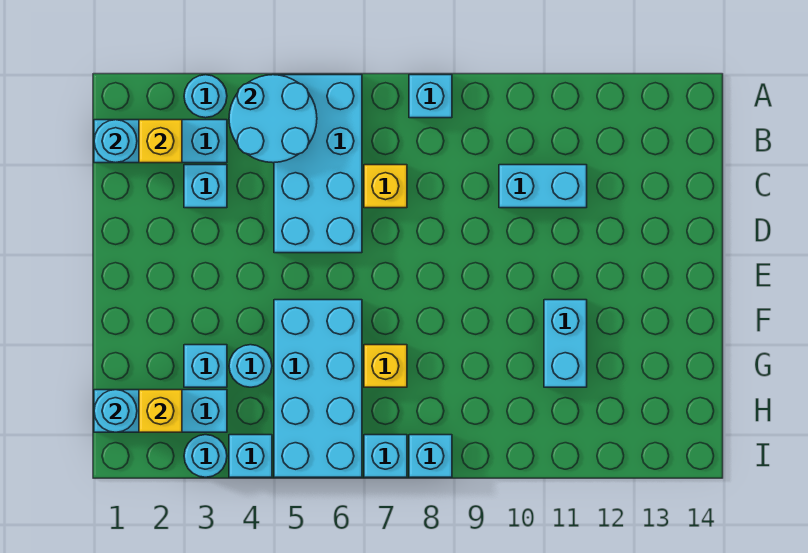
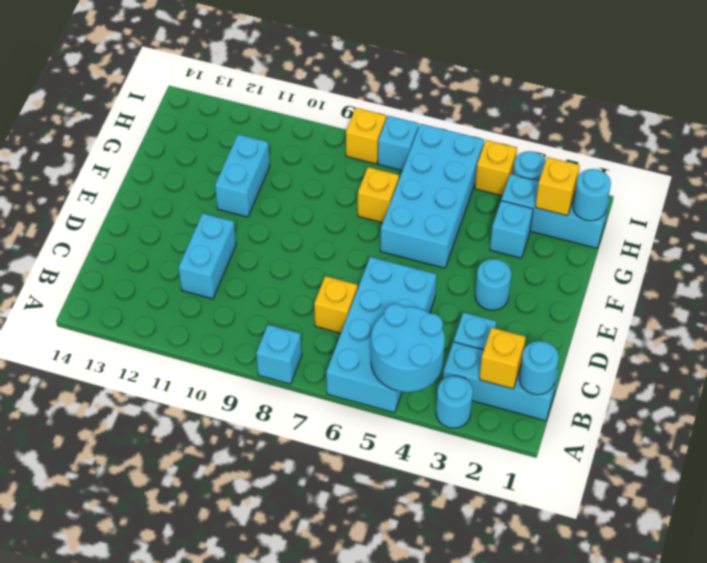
cyan brick C10:C11 level 1 -> cyan brick C11:D11 level 1
cyan round brick G4 level 1 -> cyan round brick E3 level 1
cyan brick I4 level 1 -> yellow brick I4 level 1
cyan brick I8 level 1 -> yellow brick I8 level 1

